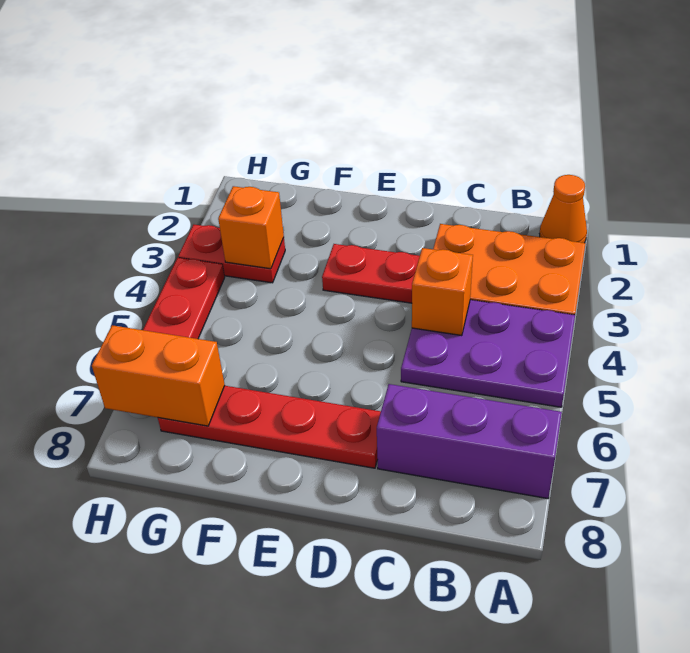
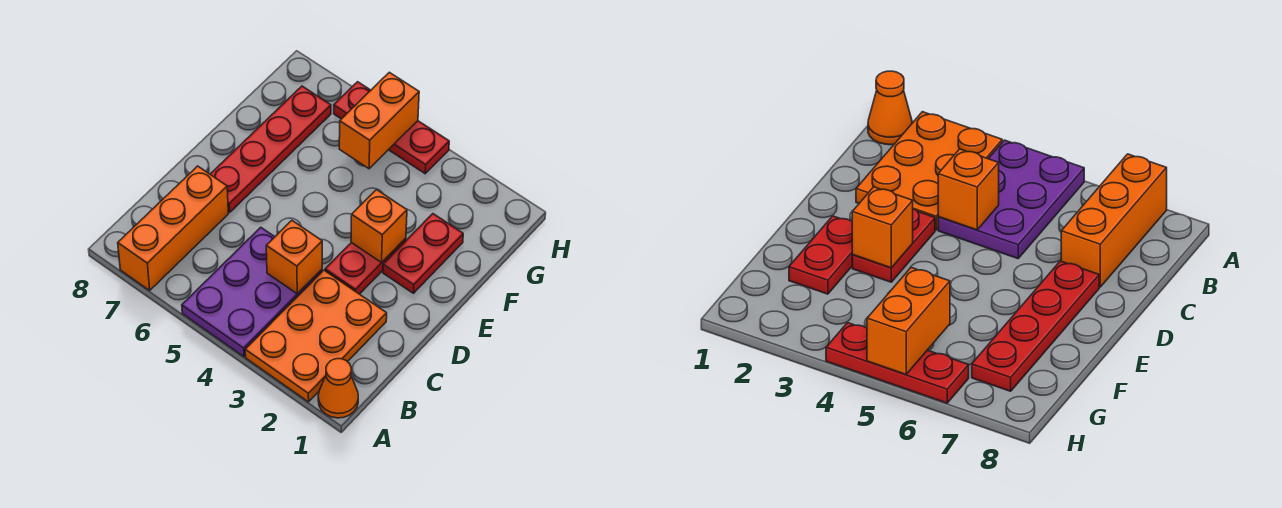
purple brick A7:C7 level 1 -> orange brick A7:C7 level 1
red plate G3:H3 level 1 -> red plate E2:F2 level 1
orange brick G3 level 2 -> orange brick E3 level 2
orange brick G7:H7 level 2 -> orange brick G5:H5 level 2

